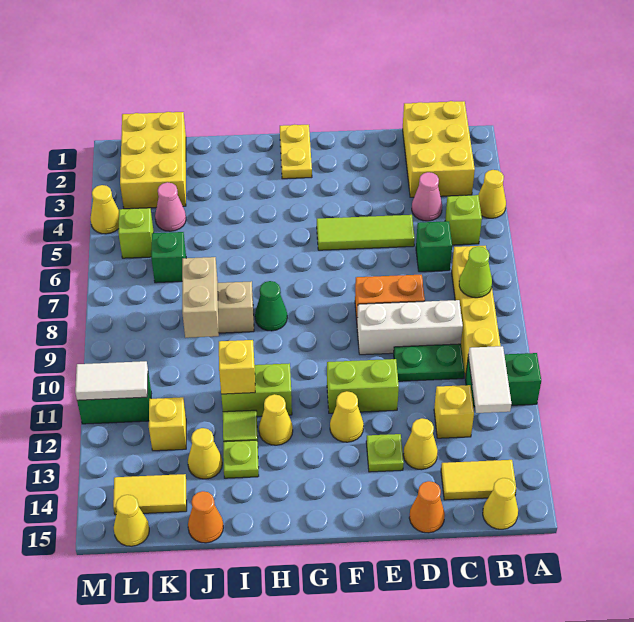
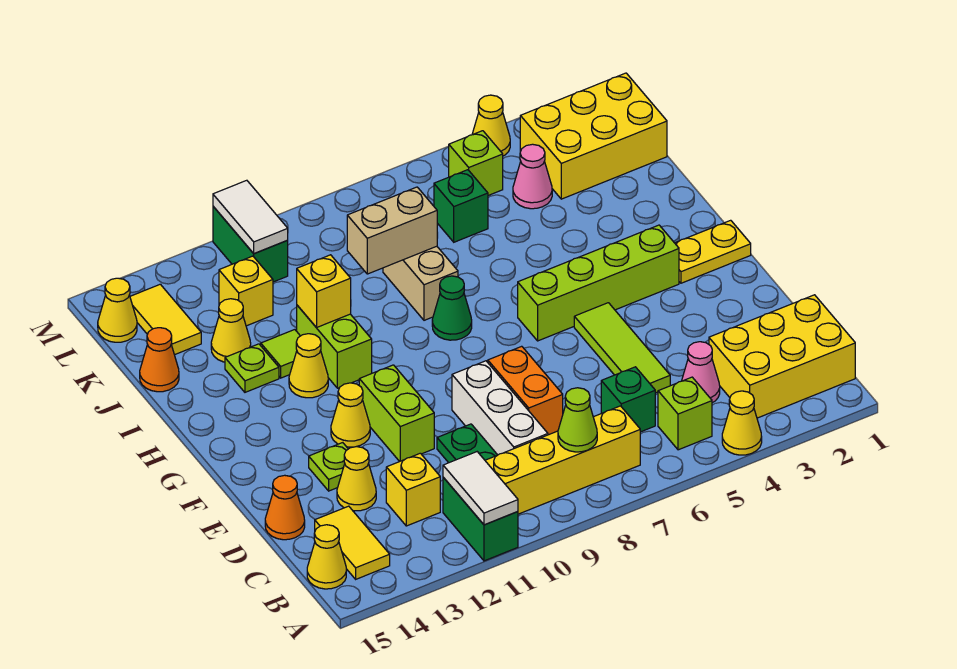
white tile B11:B12 level 2 -> white tile A11:B11 level 2
none -> lime brick G3:G6 level 1

